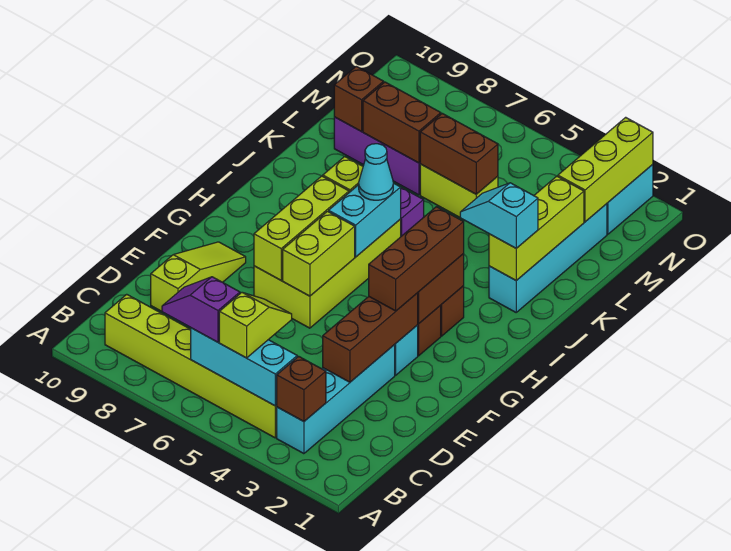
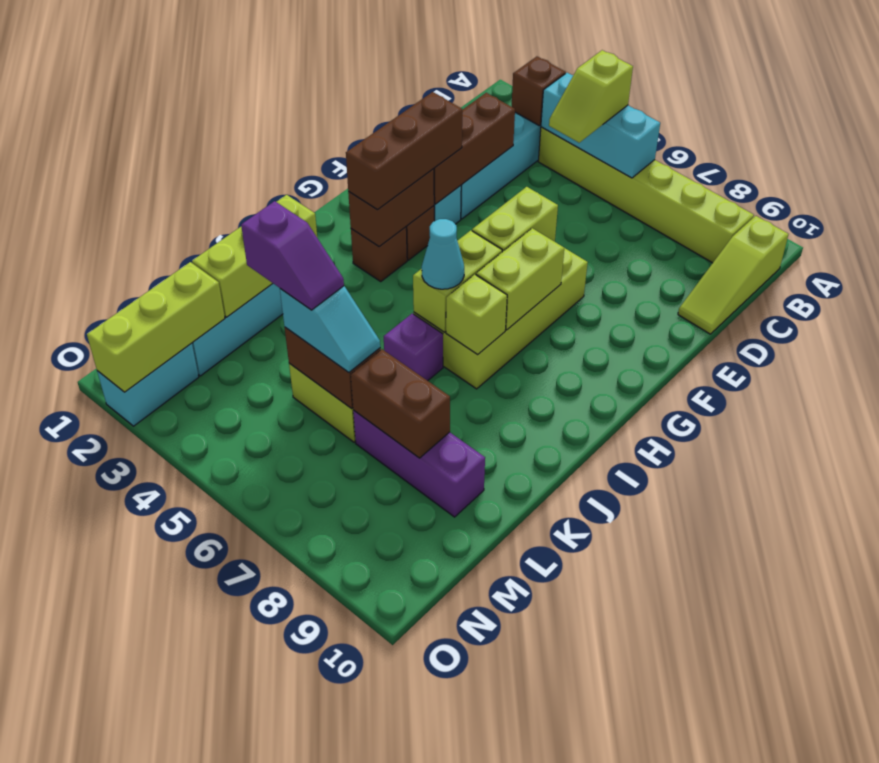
purple slope B6:B7 level 3 top 6 -> purple slope L4:L5 level 4 top 4
lime slope D9:F9 level 1 top D -> lime slope B10:D10 level 1 top B
lime brick F7:H7 level 2 -> lime brick G7:H7 level 2
cyan brick H6:I6 level 2 -> lime brick H6:I6 level 2
cyan slope J2:J3 level 3 top 2 -> cyan slope L5:L6 level 3 top 5
brown brick L9 level 2 -> none

